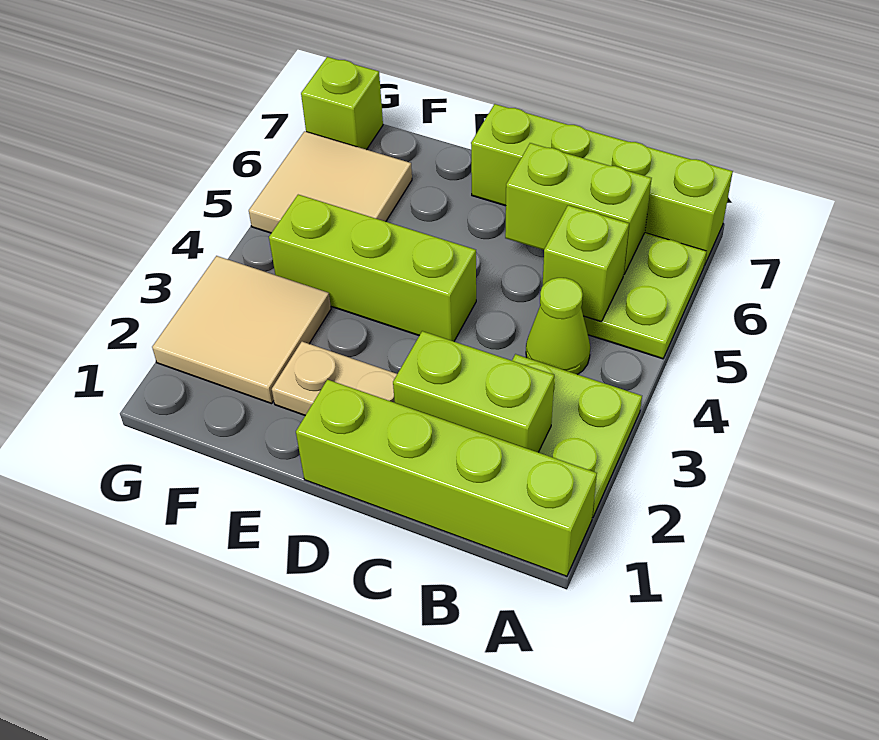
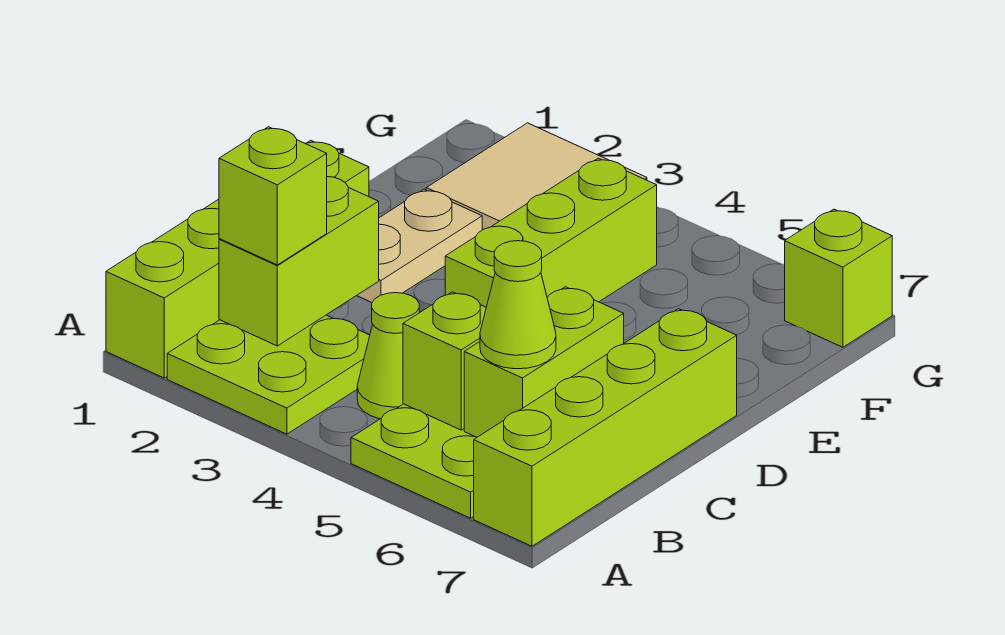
none -> lime brick B2 level 3
none -> lime cone B6 level 3
tan tile F5:G6 level 1 -> none

